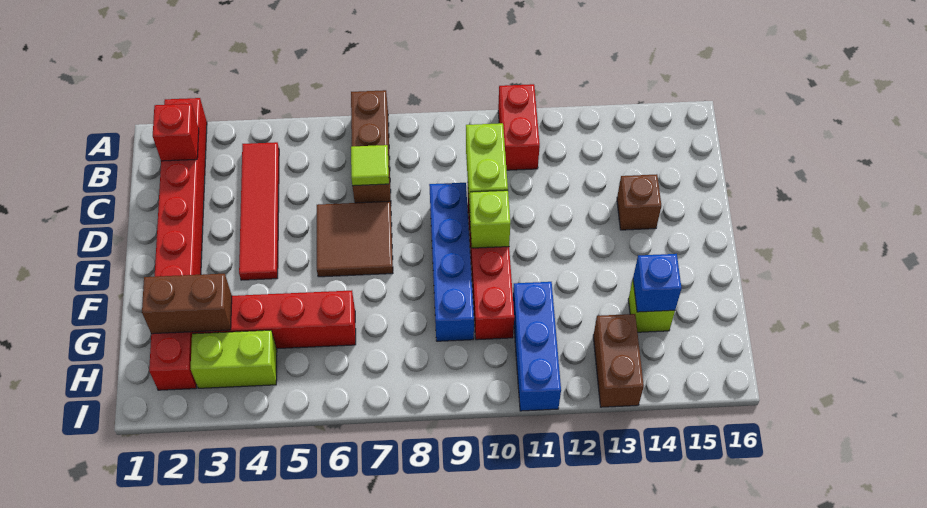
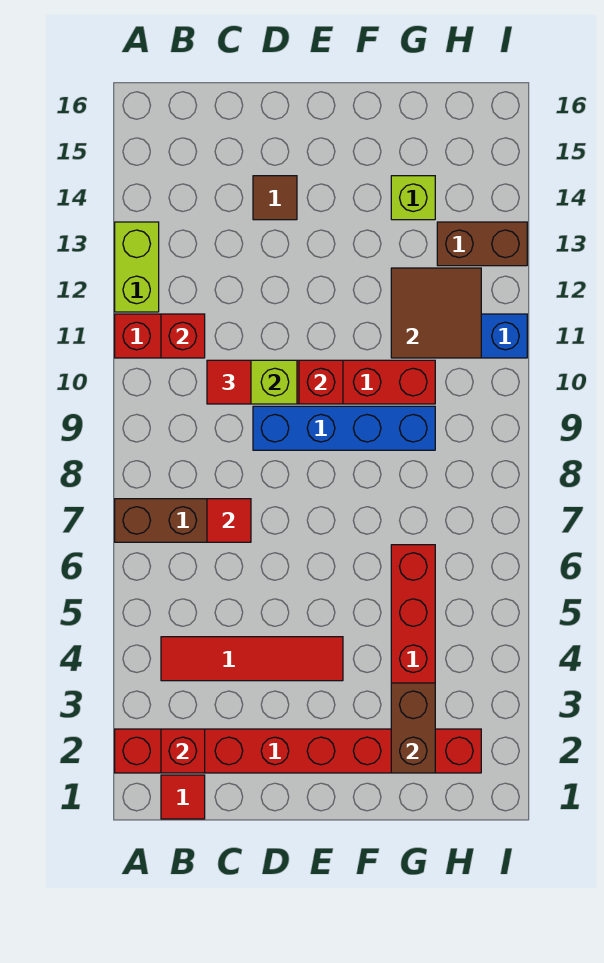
none -> red tile B1 level 1
none -> red brick B11 level 2
lime tile C7 level 2 -> red tile C7 level 2
none -> red tile C10 level 3
brown tile D6:E7 level 1 -> brown tile G11:H12 level 2
brown brick D14 level 1 -> brown tile D14 level 1
lime brick E10 level 2 -> red brick E10 level 2
blue brick G14 level 2 -> none
lime brick H3:H4 level 1 -> lime brick A12:A13 level 1

